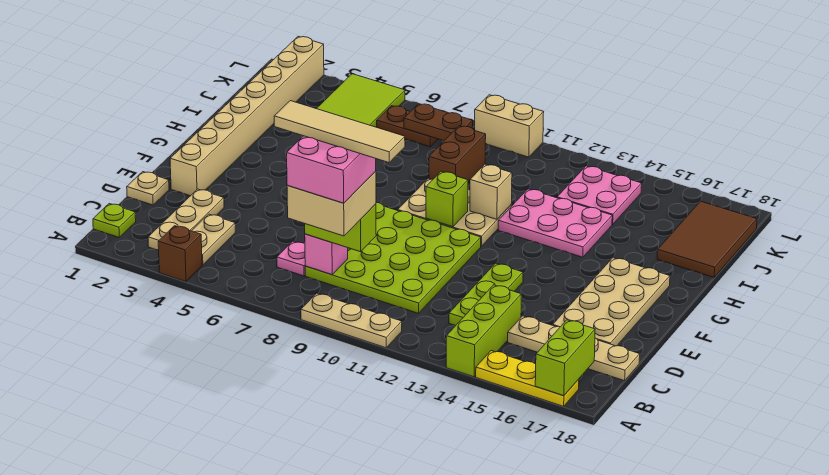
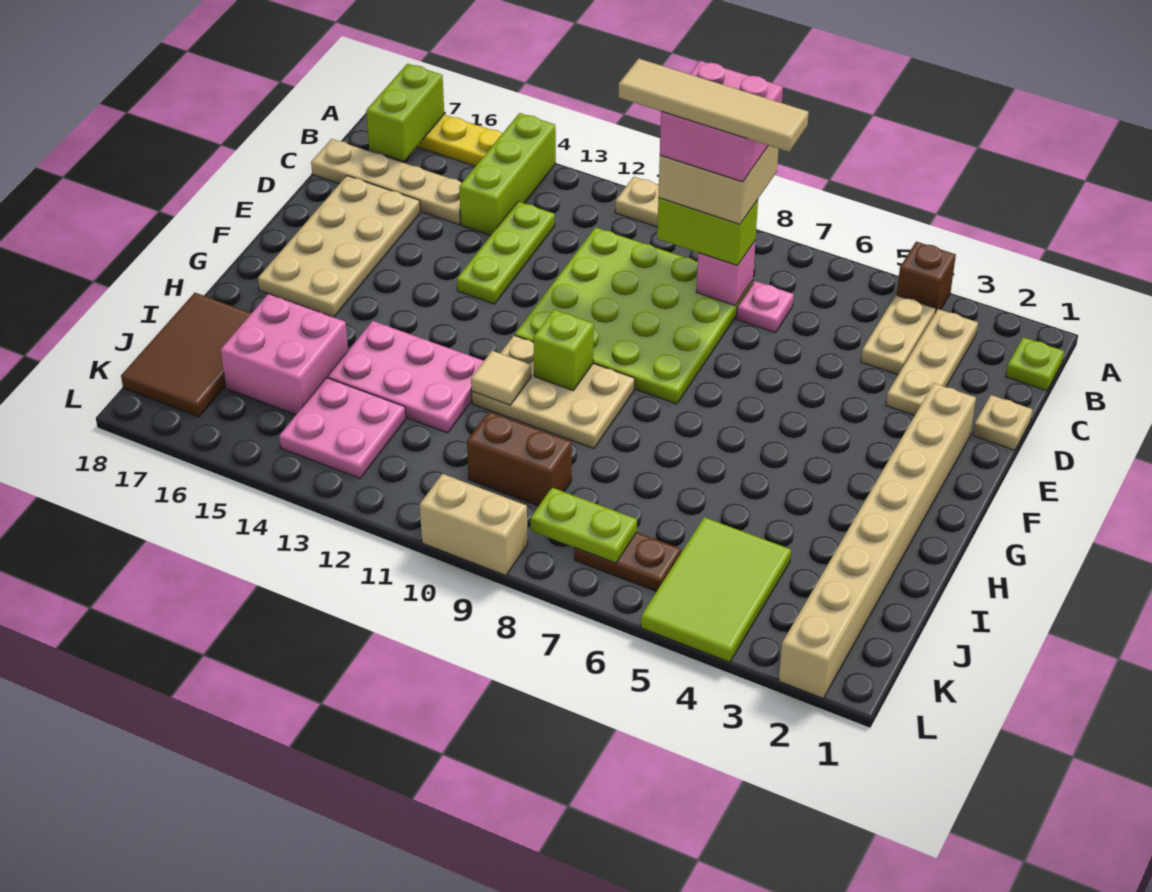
tan brick H11 level 2 -> tan tile H11 level 2
brown brick I9:J9 level 1 -> brown brick J9:J10 level 1
none -> pink brick I15:J16 level 1
brown plate K7:K8 level 2 -> lime plate K7:K8 level 2

